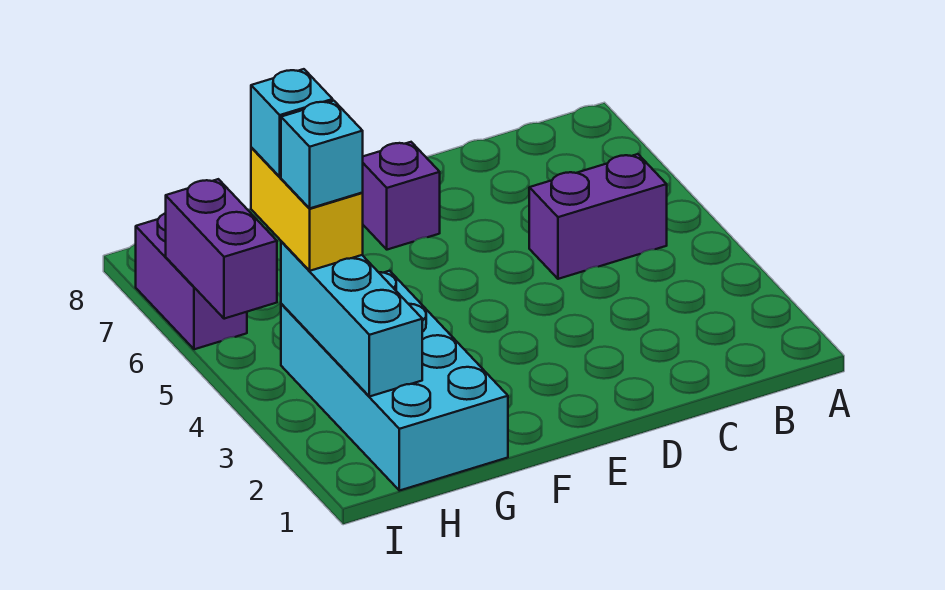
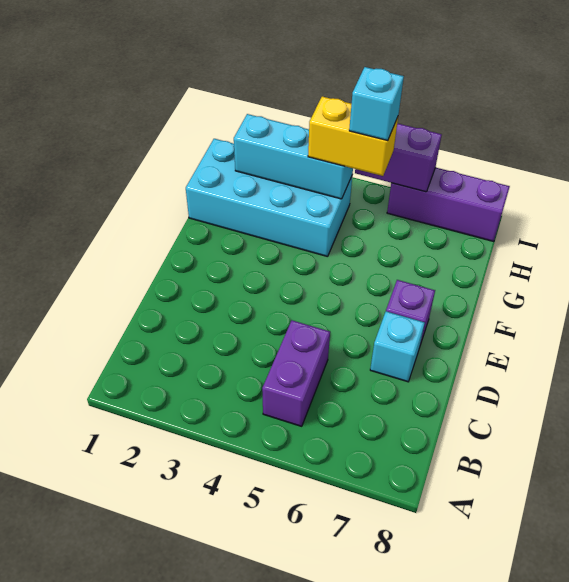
cyan brick H4 level 4 -> cyan brick D7 level 1
purple brick I6:I7 level 1 -> purple brick I6:I8 level 1

